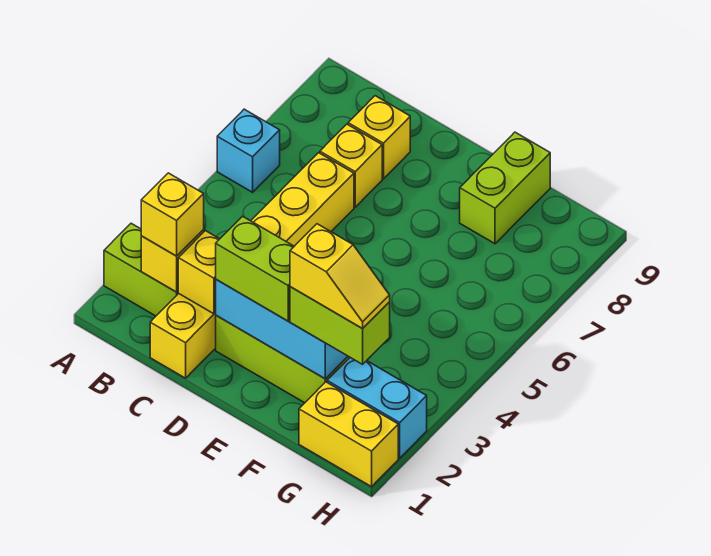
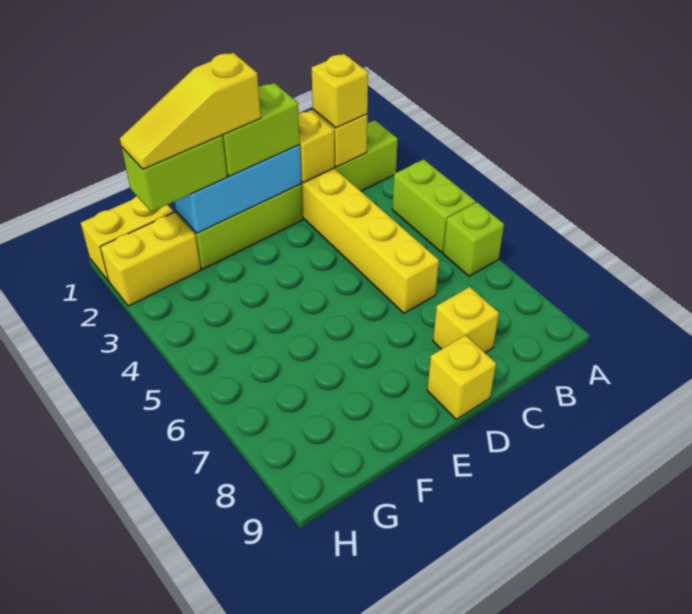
cyan brick A6 level 1 -> lime brick A6 level 1
yellow brick C7 level 1 -> yellow brick D9 level 1
yellow slope F2:G2 level 4 top F -> yellow slope E2:G2 level 4 top E
lime brick F8:F9 level 1 -> lime brick A4:A5 level 1
cyan brick G2:H2 level 1 -> yellow brick G2:H2 level 1

